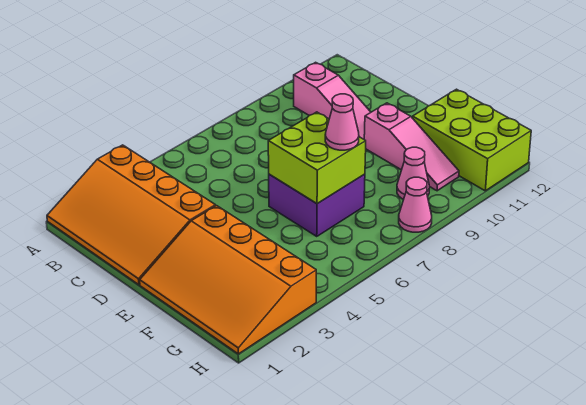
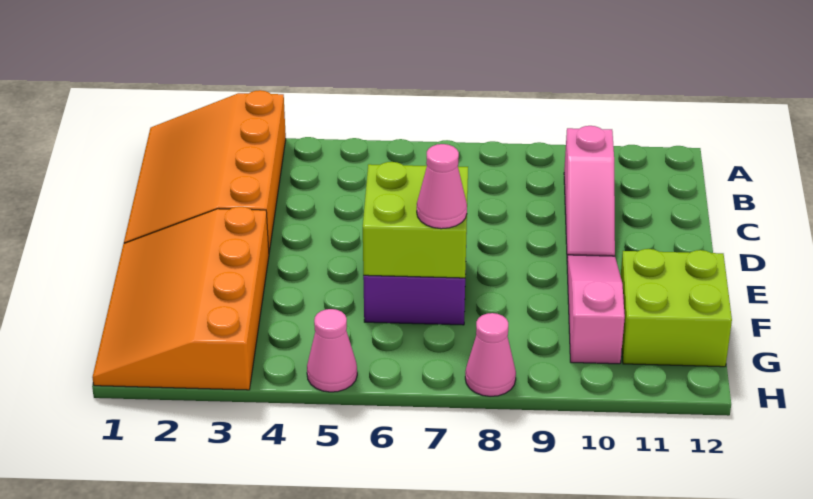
pink slope E10:G10 level 1 top E -> pink slope E10:G10 level 1 top G
lime brick F11:H12 level 1 -> lime brick F11:G12 level 1
pink cone G9 level 1 -> pink cone H5 level 1

